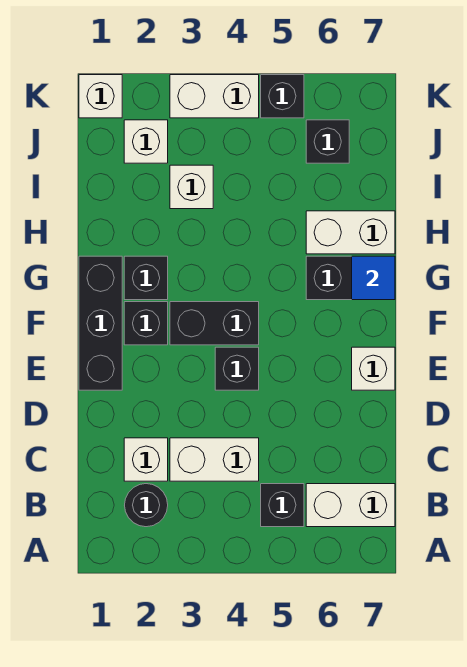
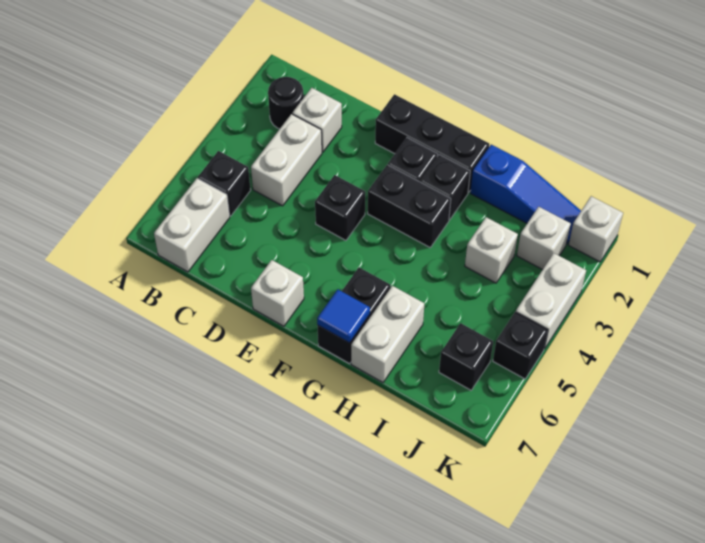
black brick F3:F4 level 1 -> black brick F3:G3 level 1
none -> blue slope H1:J1 level 1 top H

